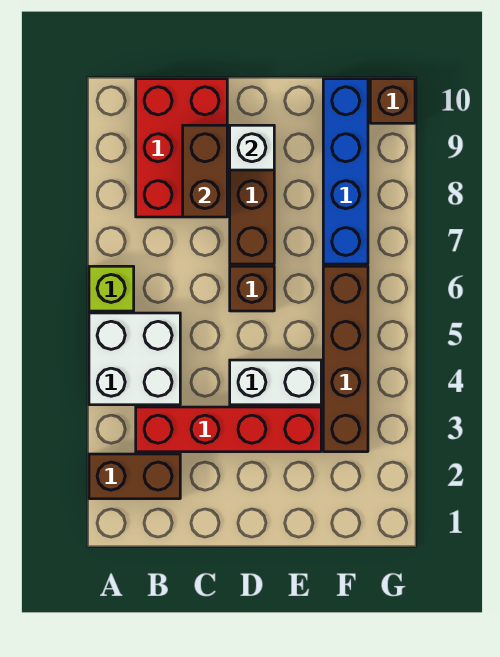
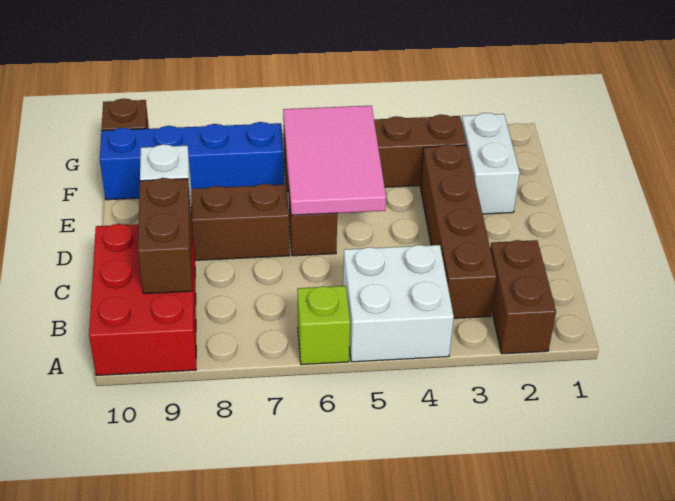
red brick B3:E3 level 1 -> brown brick B3:E3 level 1
red brick B8:C10 level 1 -> red brick A9:C10 level 1
brown brick C8:C9 level 2 -> brown brick B9:C9 level 2
white brick D4:E4 level 1 -> white brick E2:F2 level 1
none -> pink tile D5:F6 level 2

